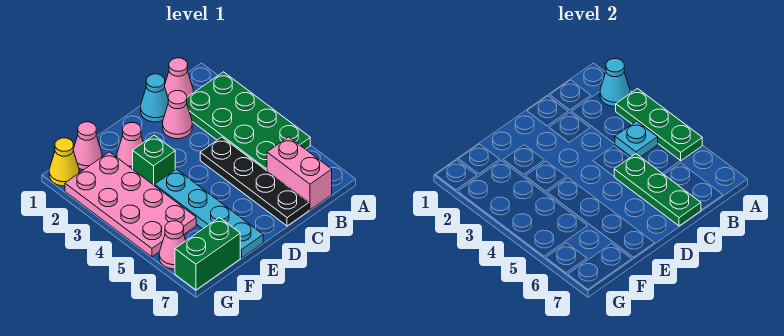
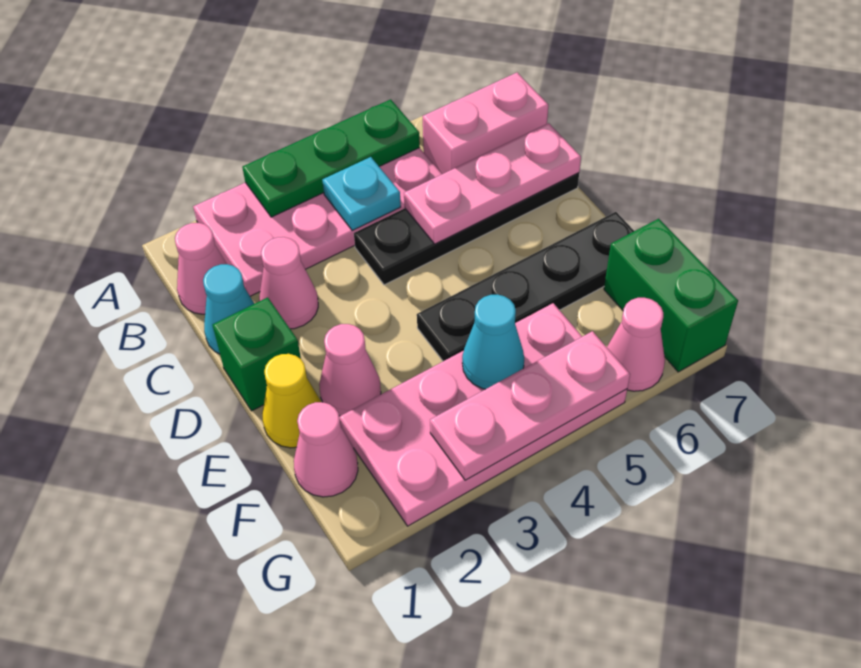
green plate A2:B5 level 1 -> pink plate A2:B5 level 1
cyan cone A2 level 2 -> cyan cone F4 level 2
green plate C5:C7 level 2 -> pink plate C5:C7 level 2
green brick E3 level 1 -> green brick D1 level 1
cyan plate E4:E7 level 1 -> black plate E4:E7 level 1
yellow cone G1 level 1 -> yellow cone E1 level 1
none -> pink plate G3:G5 level 2

